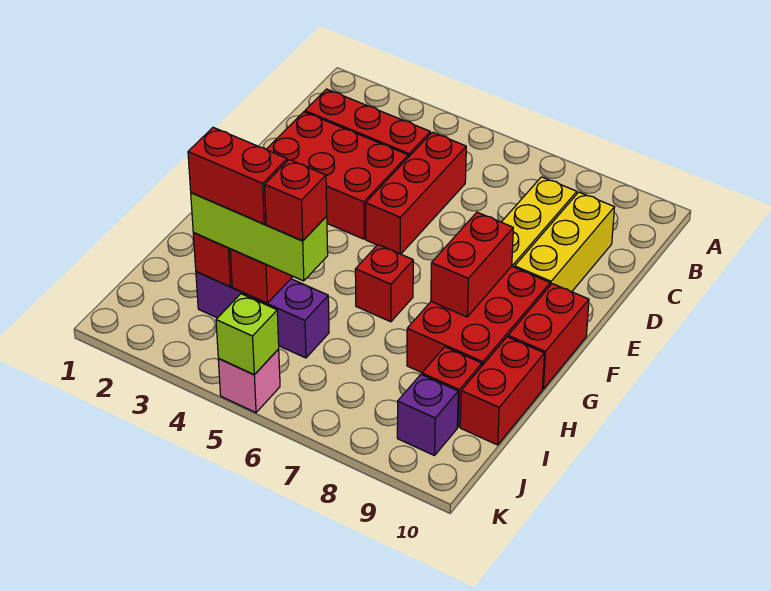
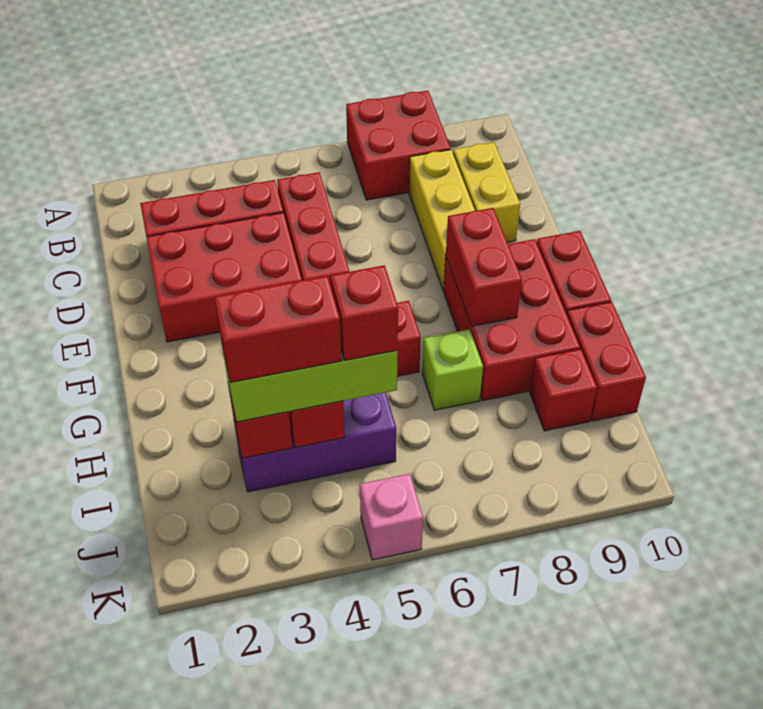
none -> red brick A7:B8 level 1
yellow brick C9:E9 level 1 -> yellow brick C9:D9 level 1
purple brick J9 level 1 -> none
lime brick K5 level 2 -> lime brick H7 level 1

